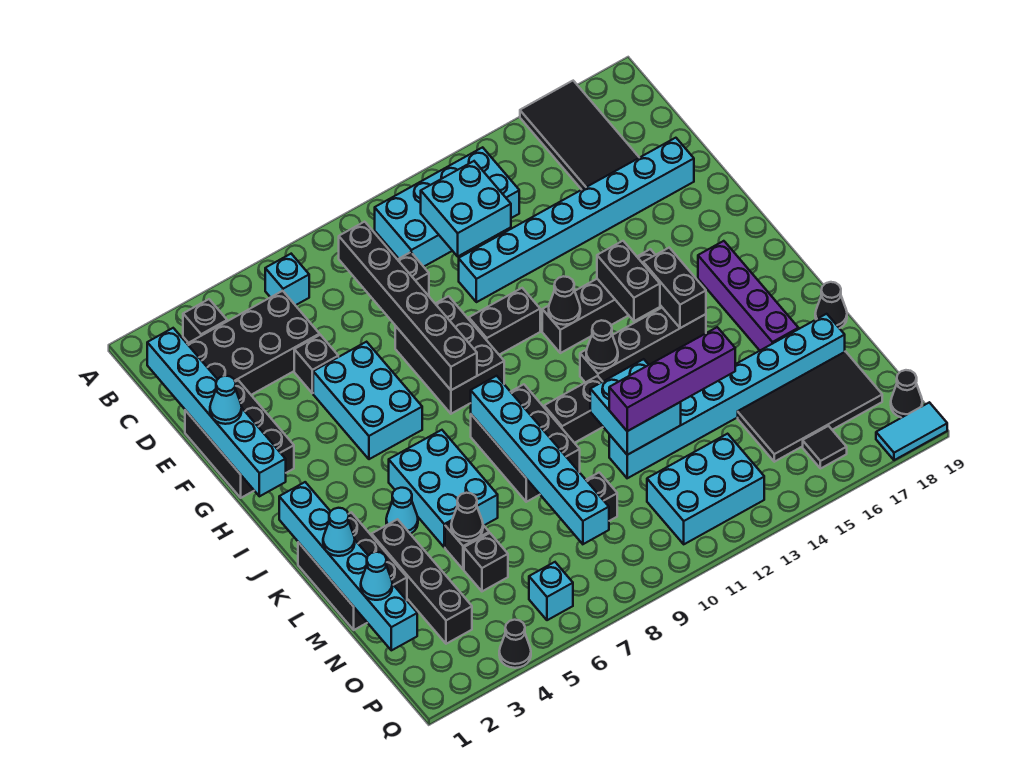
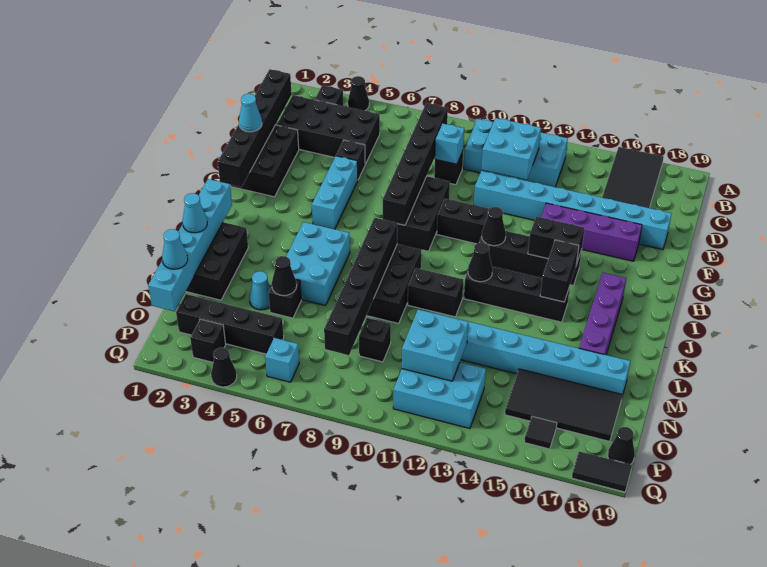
cyan brick B6 level 1 -> cyan brick D9 level 2
cyan brick C1:H1 level 2 -> black brick C1:H1 level 2
cyan brick F5:H6 level 1 -> cyan brick F5:H5 level 1
black brick H14:I14 level 2 -> black brick H14:H15 level 2
cyan brick J8:O8 level 2 -> black brick J8:O8 level 2
cyan cone K4 level 1 -> cyan cone M4 level 1
black brick L3:O3 level 1 -> black brick O2:O5 level 1
cyan brick L11:M12 level 2 -> cyan brick N11:O12 level 2
black cone L19 level 1 -> black cone A4 level 1
purple brick M11:M14 level 3 -> purple brick F14:F17 level 1
black brick N5 level 1 -> black brick P3 level 1
cyan tile Q18:Q19 level 1 -> black tile Q18:Q19 level 1

